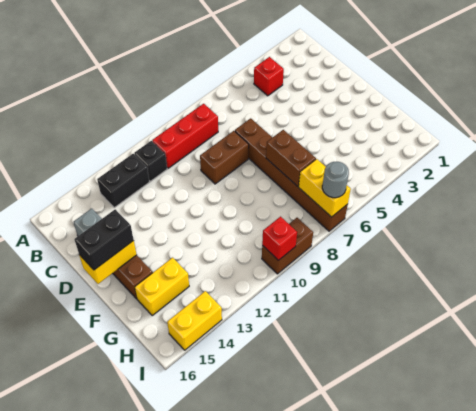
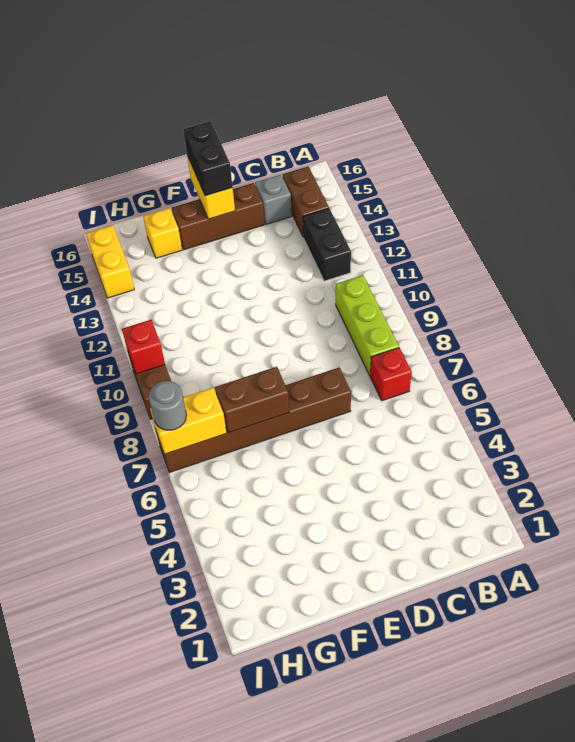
red brick B4 level 1 -> red brick B7 level 1
red brick B8:B10 level 1 -> lime brick B8:B10 level 1
black brick B11 level 1 -> none
brown brick D8:D9 level 1 -> brown brick B14:B15 level 1
yellow brick G14:G15 level 1 -> yellow brick G15 level 1

